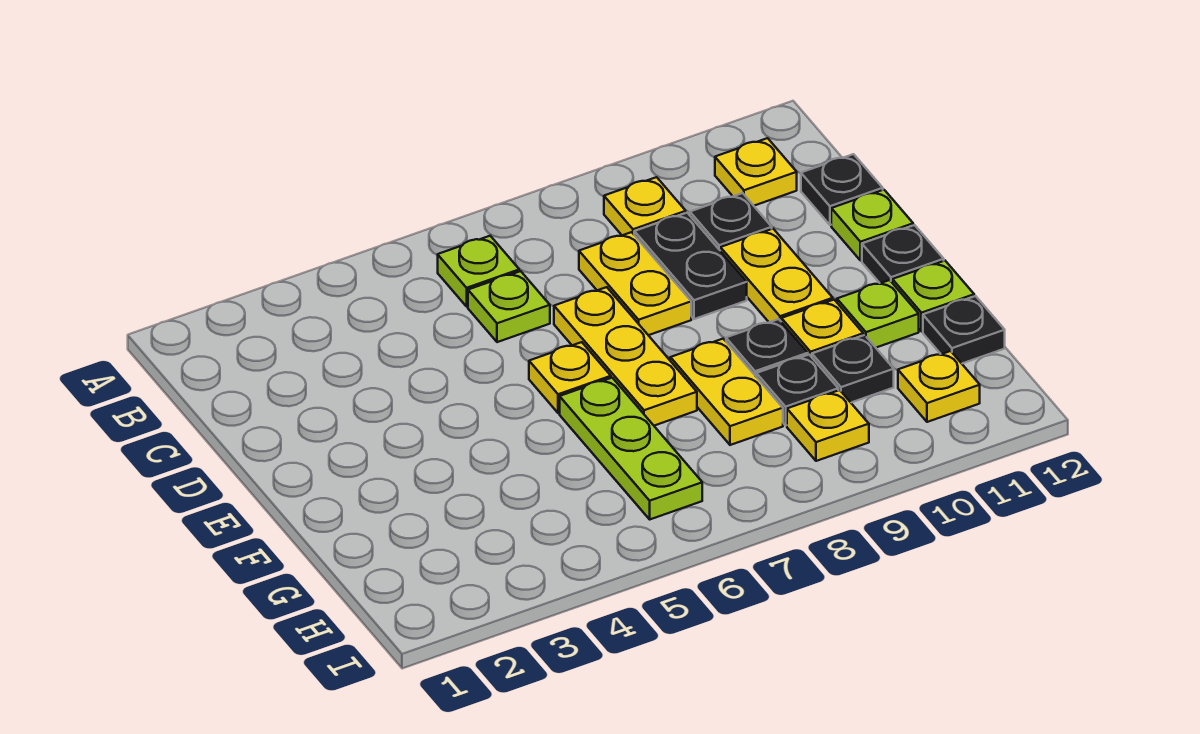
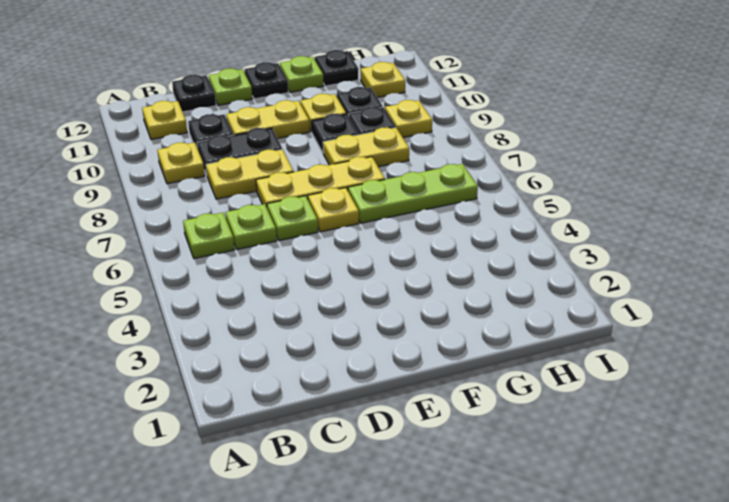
lime plate F11 level 1 -> lime plate D6 level 1

